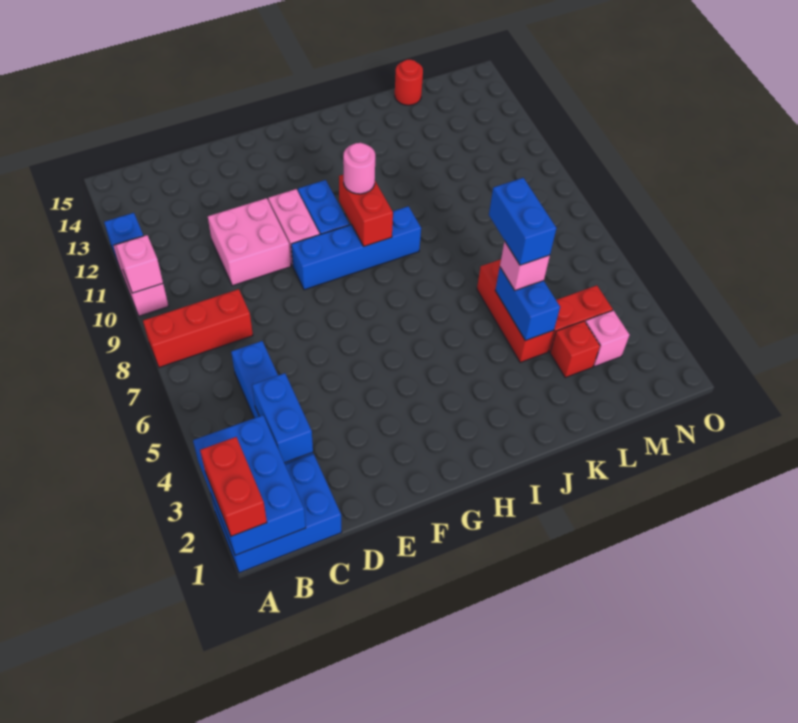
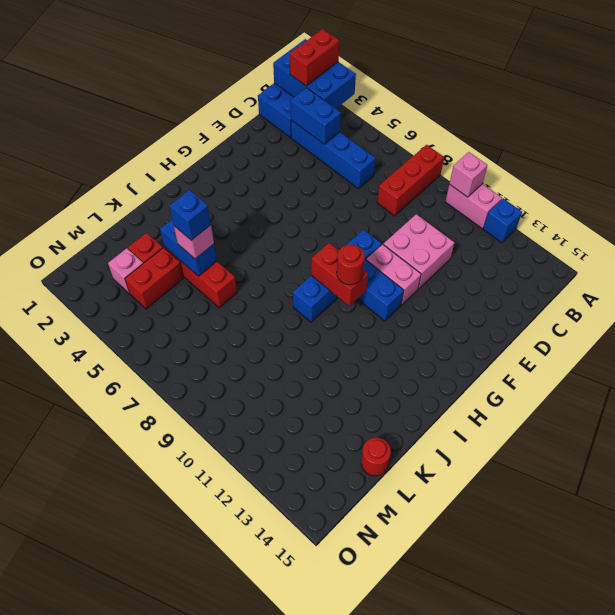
red brick A1:A2 level 3 -> red brick A2:B2 level 3
pink round brick H10 level 3 -> red round brick H10 level 3
blue brick K5:K6 level 4 -> blue brick K5 level 4

